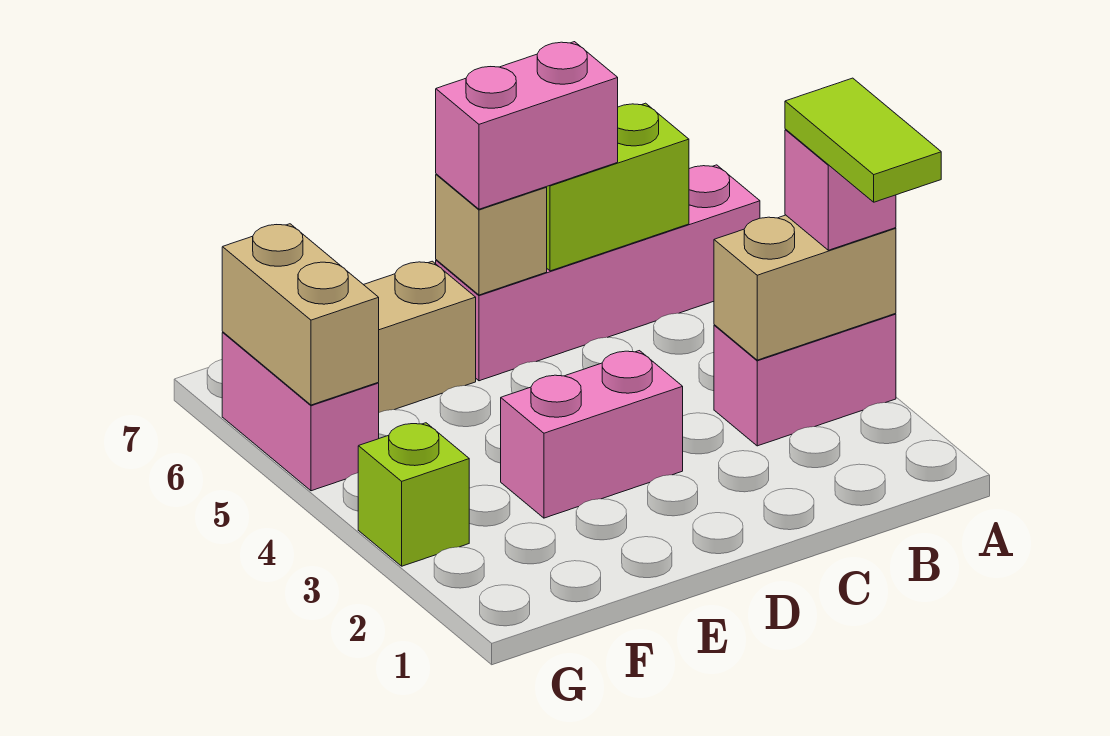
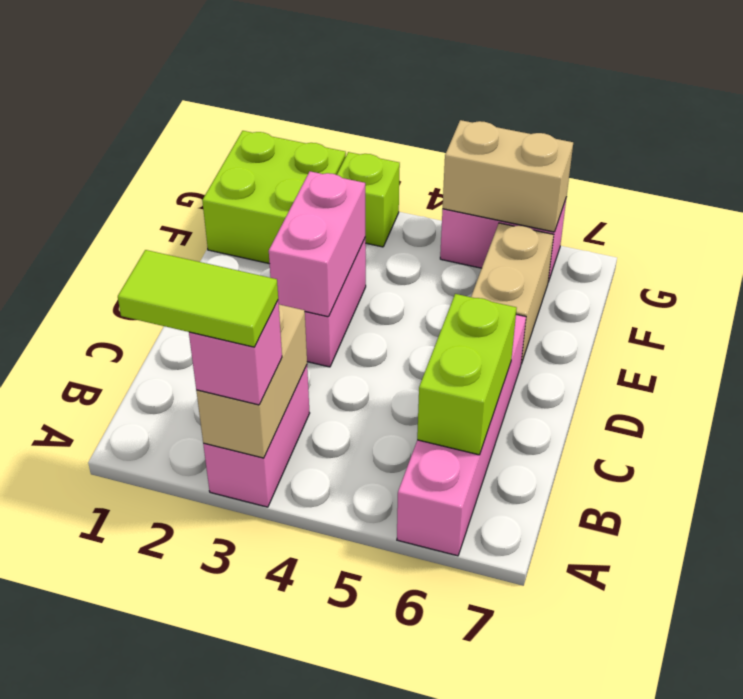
pink brick C6:D6 level 3 -> pink brick D3:E3 level 2
tan brick D6 level 2 -> none
none -> lime brick F1:G2 level 1

